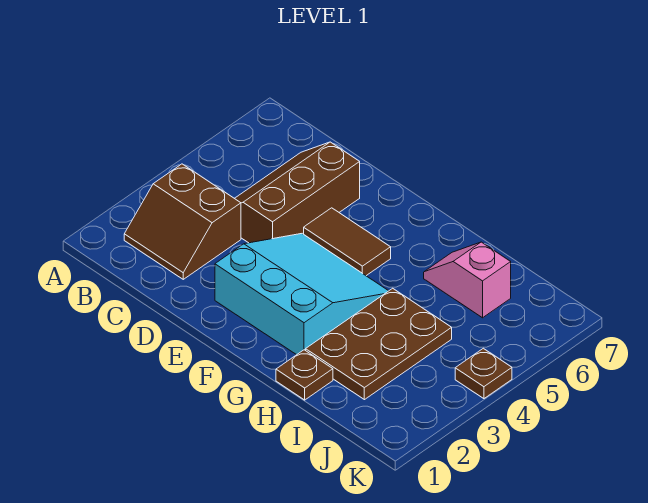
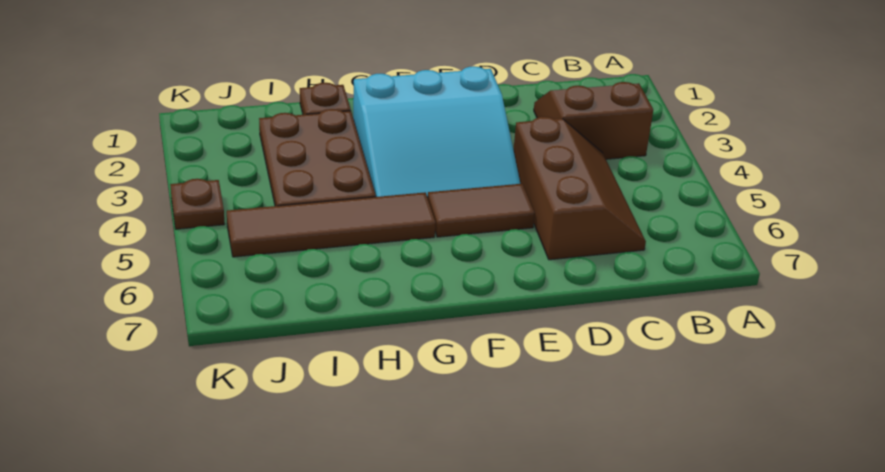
none -> brown tile G5:J5 level 1
pink slope H6:I6 level 1 top I -> none

